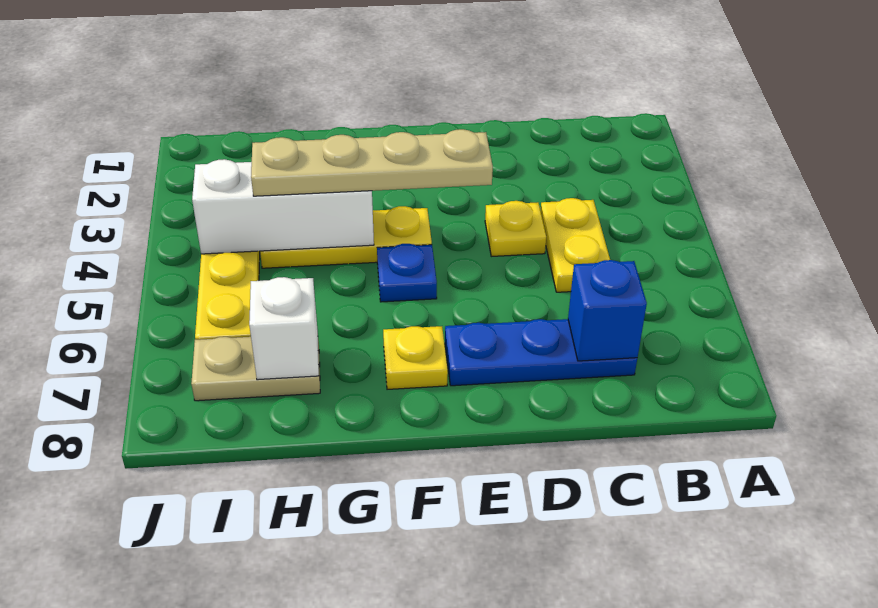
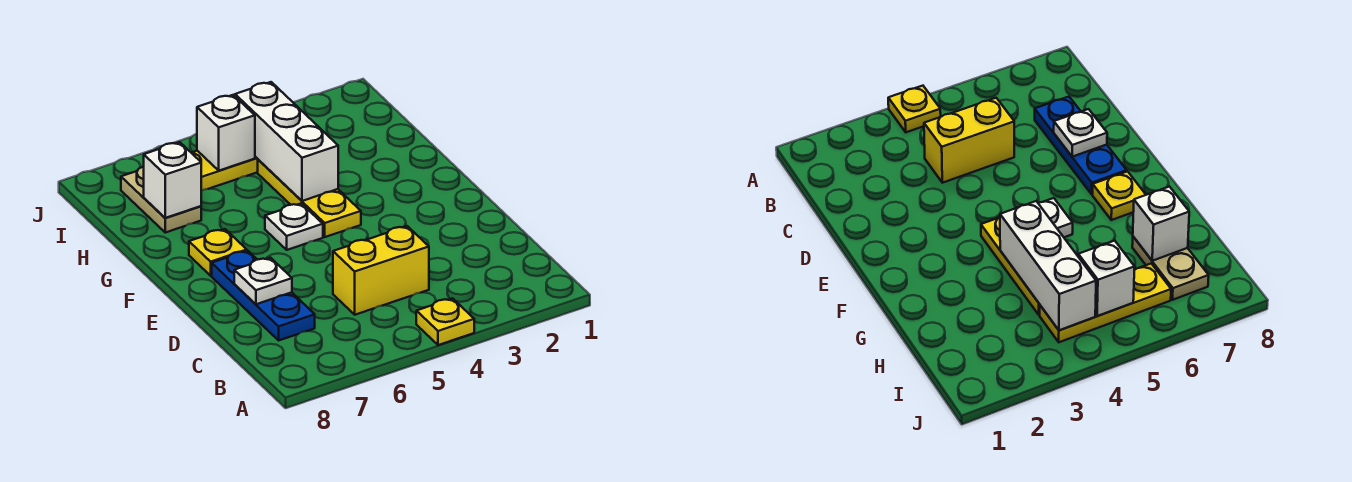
yellow plate C4:C5 level 1 -> yellow brick C4:C5 level 1
blue brick C7 level 2 -> none
yellow plate D4 level 1 -> yellow plate A4 level 1
none -> white plate D7 level 2
tan plate E4:H4 level 3 -> none
blue plate F5 level 1 -> white plate F5 level 1
none -> white brick I5 level 2

